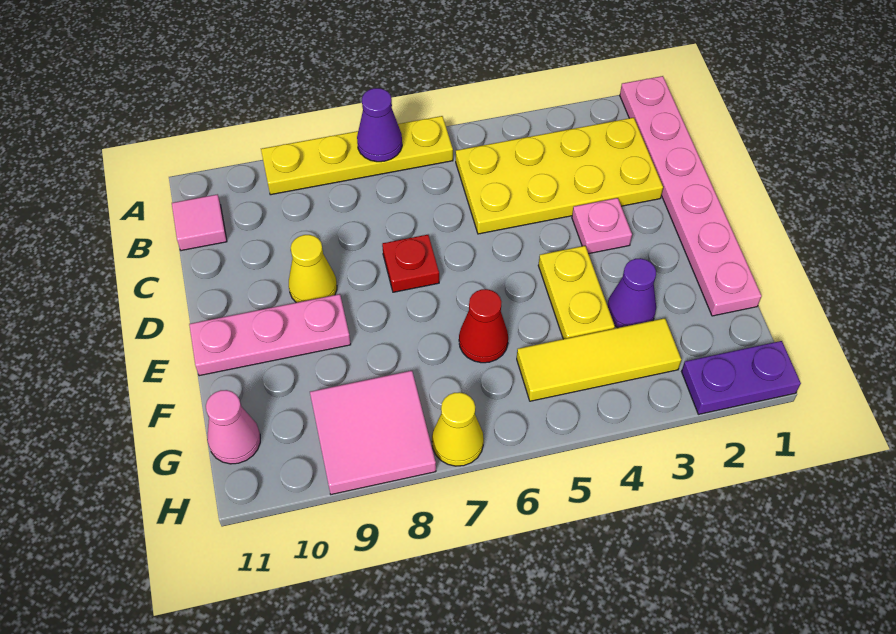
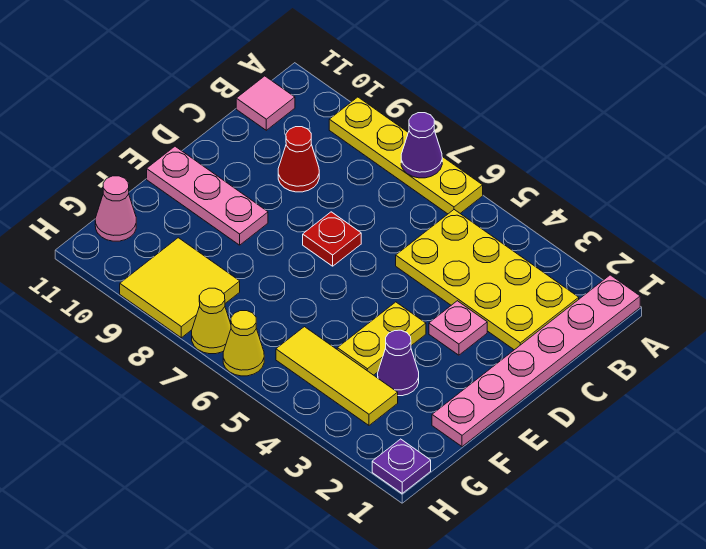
yellow cone D9 level 1 -> yellow cone H6 level 1
red cone F6 level 1 -> red cone C9 level 1
pink tile G8:H9 level 1 -> yellow tile G8:H9 level 1
purple plate H1:H2 level 1 -> purple plate H1 level 1

